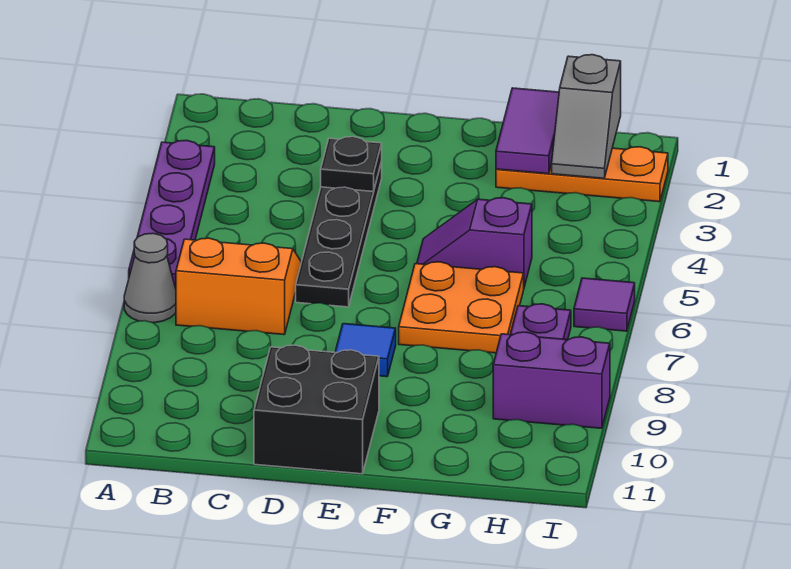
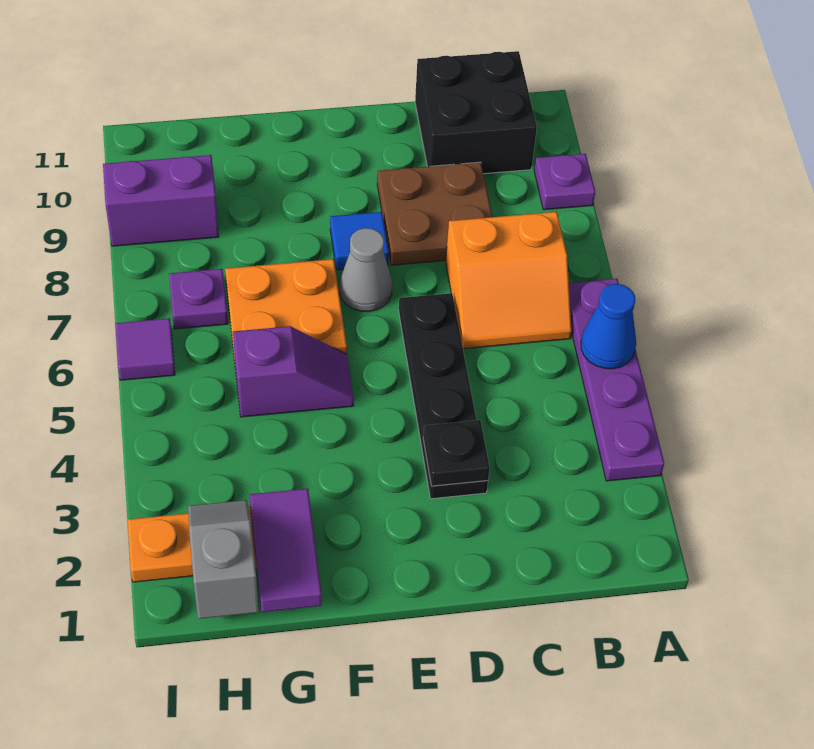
none -> blue cone A5 level 2
grey cone A7 level 1 -> grey cone E7 level 1
none -> purple plate A9 level 1
none -> brown plate C8:D9 level 1
black brick D10:E11 level 1 -> black brick B10:C11 level 1

